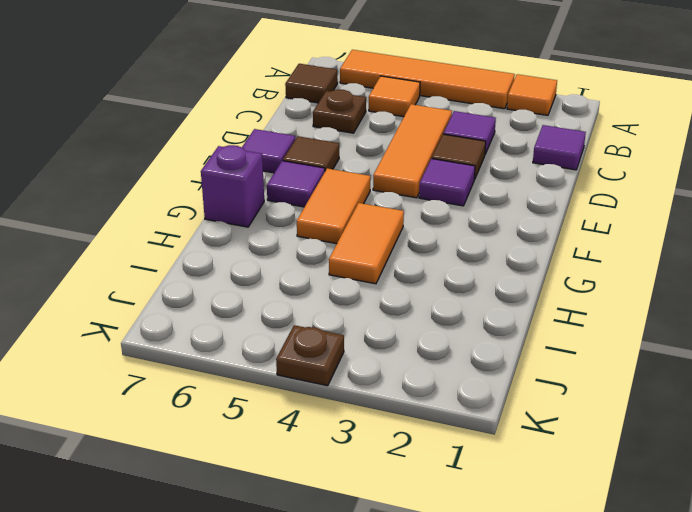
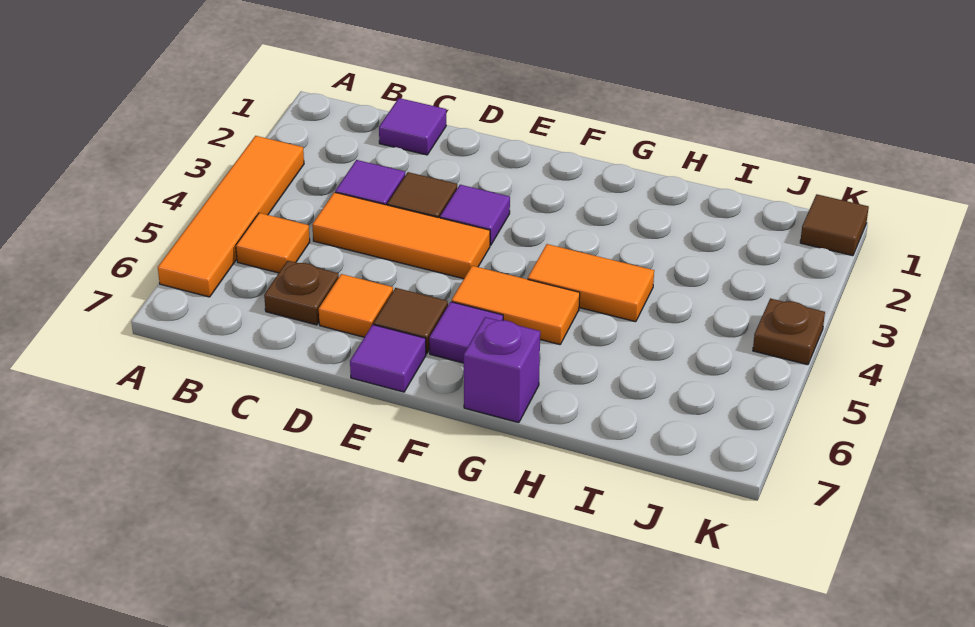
orange tile A2 level 1 -> orange tile D6 level 1
brown tile B7 level 1 -> brown tile K1 level 1

